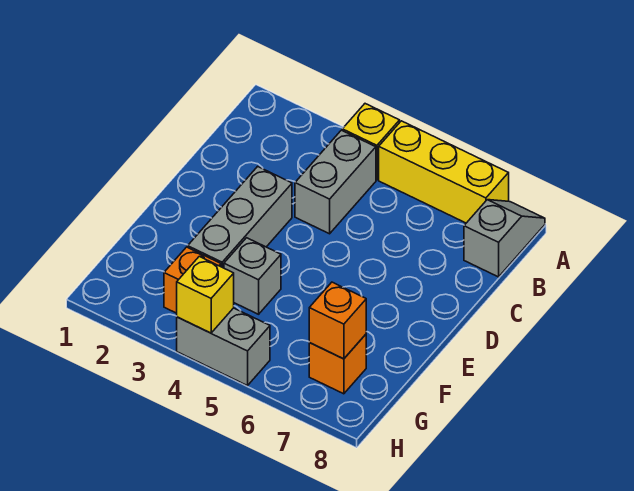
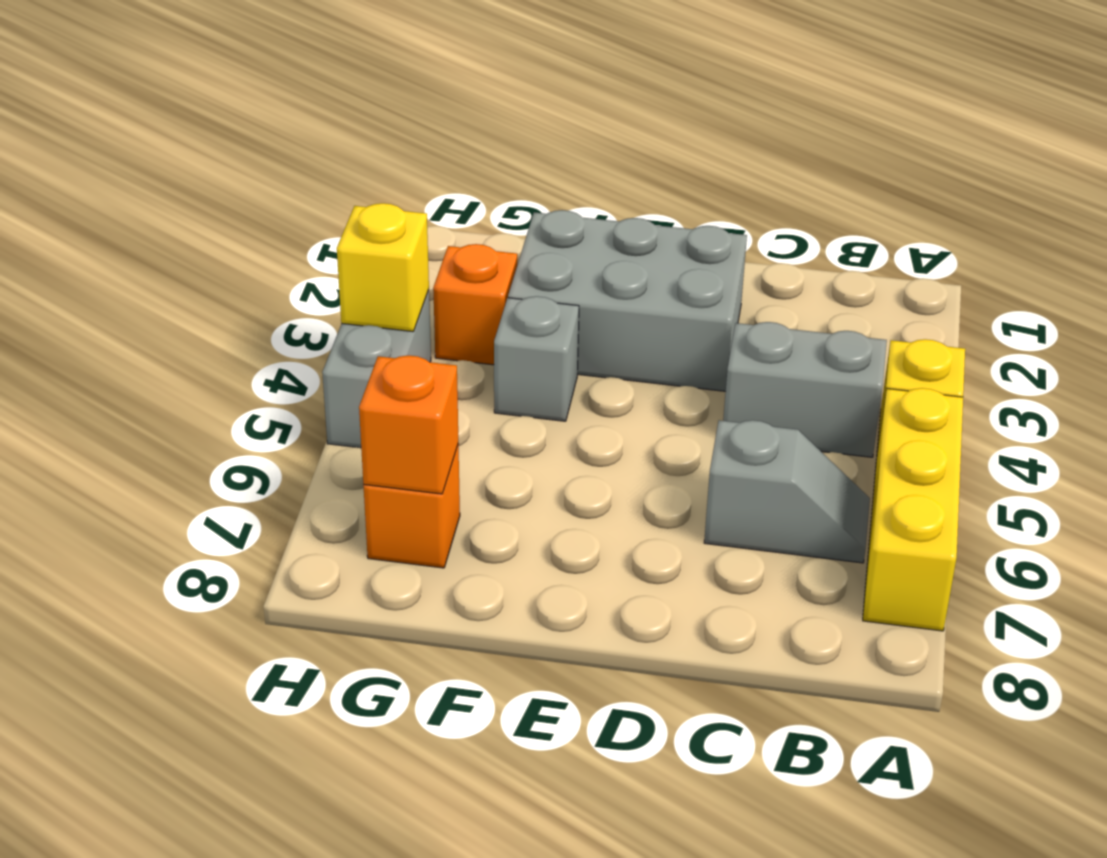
grey slope A8:B8 level 1 top B -> grey slope B6:C6 level 1 top C
grey brick D3:F3 level 1 -> grey brick D2:F3 level 1

